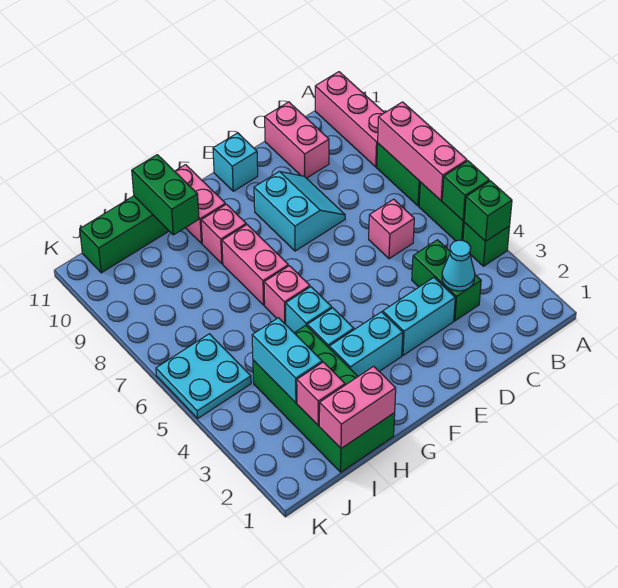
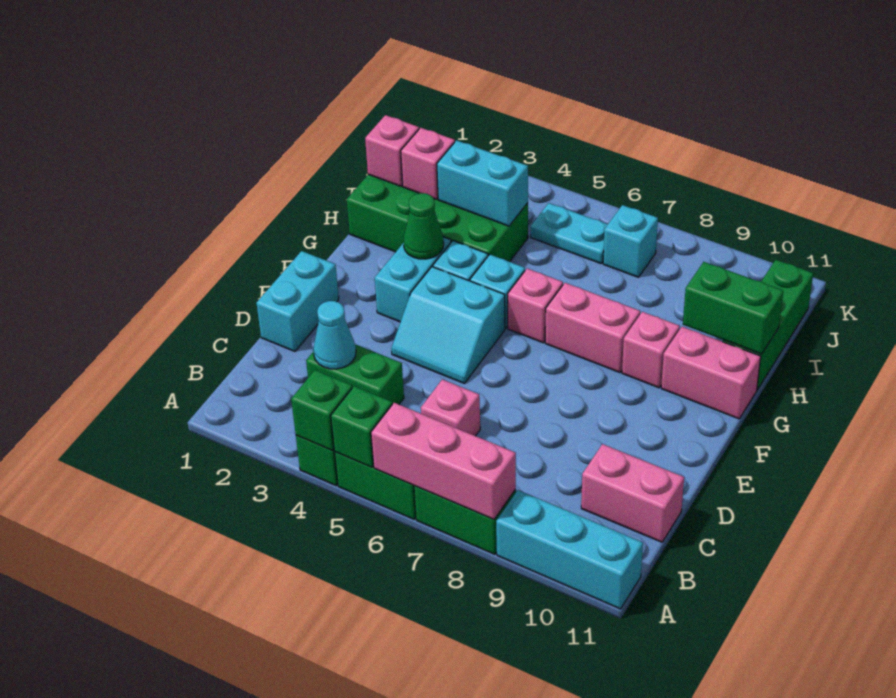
pink brick A9:A11 level 1 -> cyan brick A9:A11 level 1
cyan brick D3:E3 level 1 -> cyan brick D1:E1 level 1
cyan slope D8:E9 level 1 top E -> cyan slope E4:F5 level 1 top F
cyan brick E11 level 1 -> cyan brick J7 level 1
none -> green cone G3 level 2
pink brick H1:I1 level 2 -> pink brick I1 level 2
cyan plate J5:K6 level 1 -> cyan plate J5:J6 level 1

